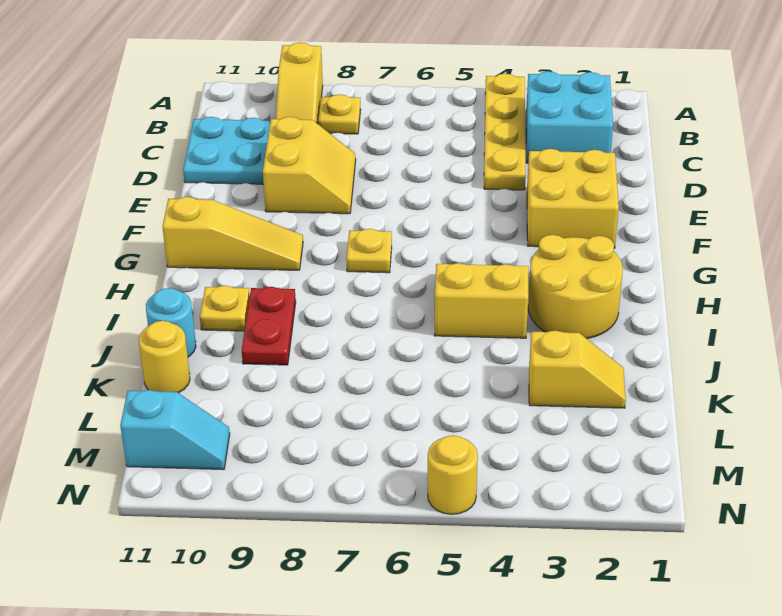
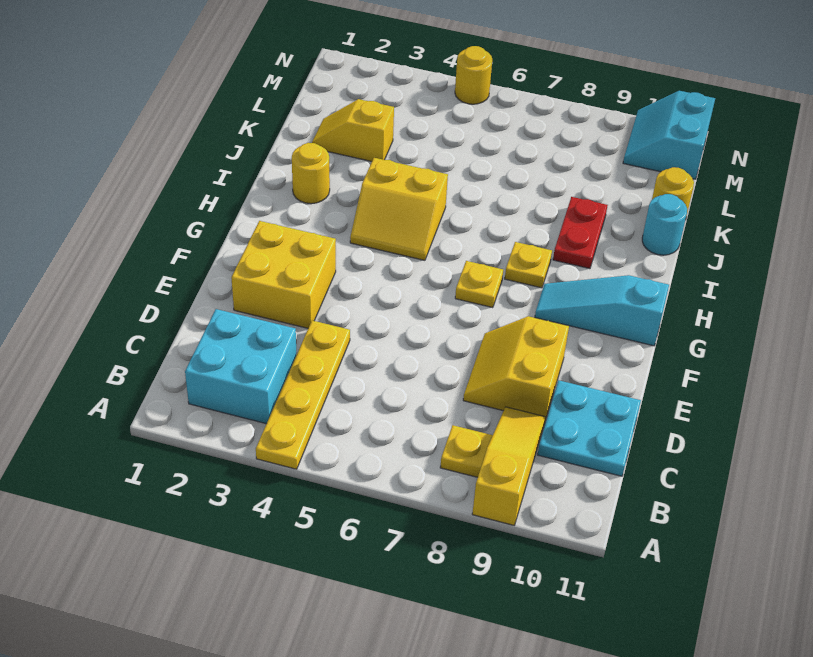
yellow slope G9:G11 level 1 top 11 -> cyan slope G9:G11 level 1 top 11
yellow round brick H2:I3 level 1 -> yellow round brick I2 level 1
yellow plate I10 level 1 -> yellow plate H8 level 1
cyan slope M10:M11 level 1 top 11 -> cyan slope M10:N11 level 1 top 11

